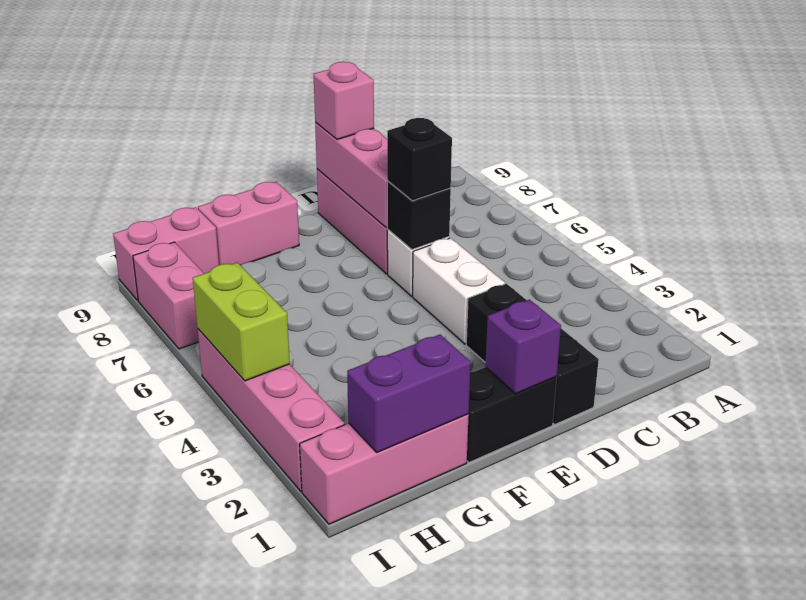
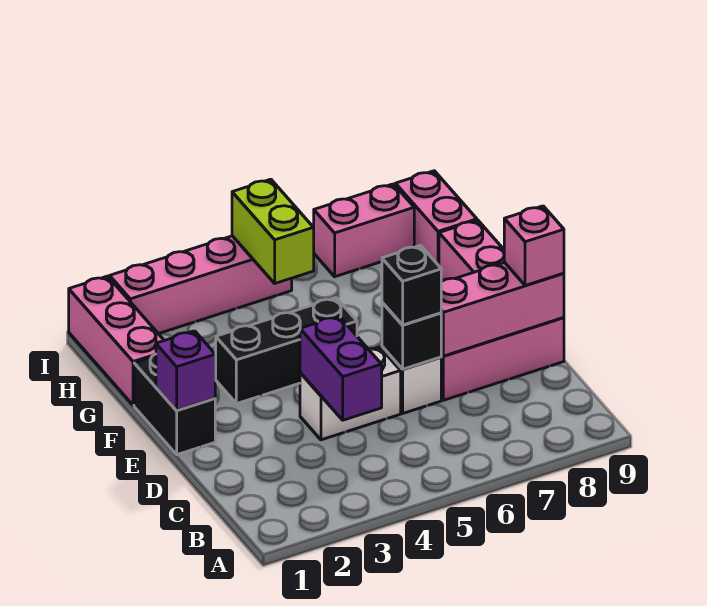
black brick D1:D3 level 1 -> black brick F3:F5 level 1
purple brick G1:H1 level 2 -> purple brick C4:D4 level 2
lime brick I4:I5 level 2 -> lime brick H5:I5 level 2

